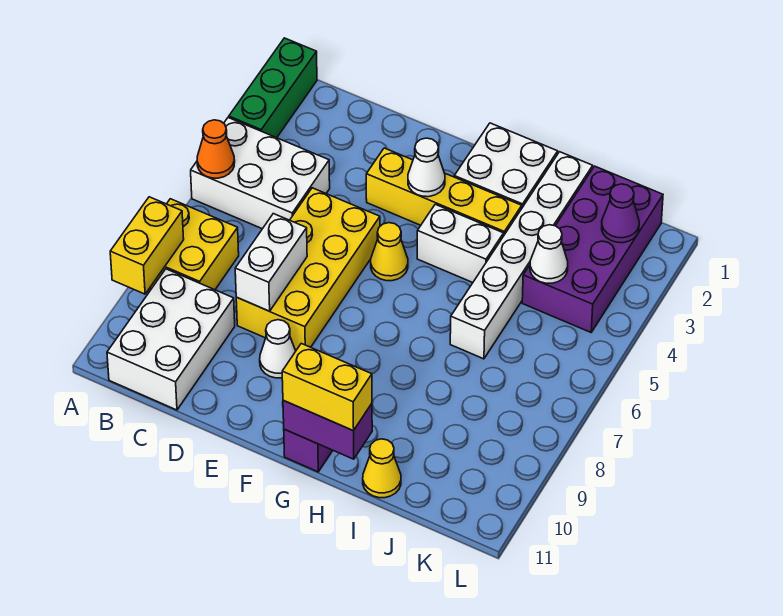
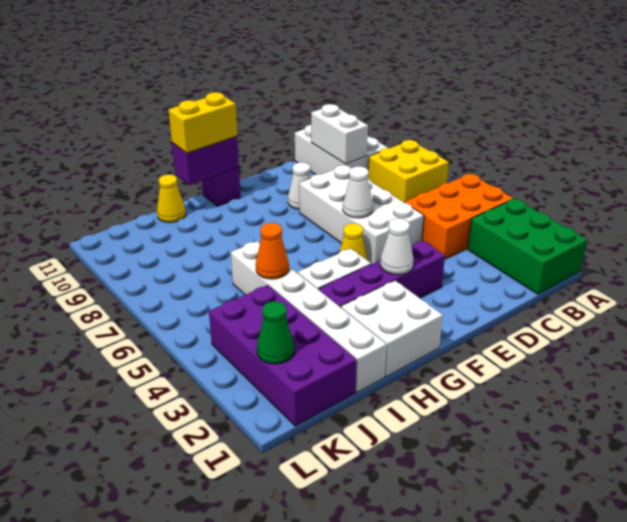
green brick A1:A3 level 1 -> green brick A1:B3 level 1
white brick A4:C5 level 1 -> orange brick A4:C5 level 1
orange cone A5 level 2 -> orange cone I5 level 2
yellow brick A8:A9 level 2 -> none
yellow brick D5:E8 level 1 -> white brick D5:E8 level 1
white brick D7:D8 level 2 -> white brick C9:C10 level 2
yellow brick E3:H3 level 1 -> purple brick E3:H3 level 1
white cone J4 level 2 -> white cone E6 level 2
purple cone K2 level 2 -> green cone K2 level 2

